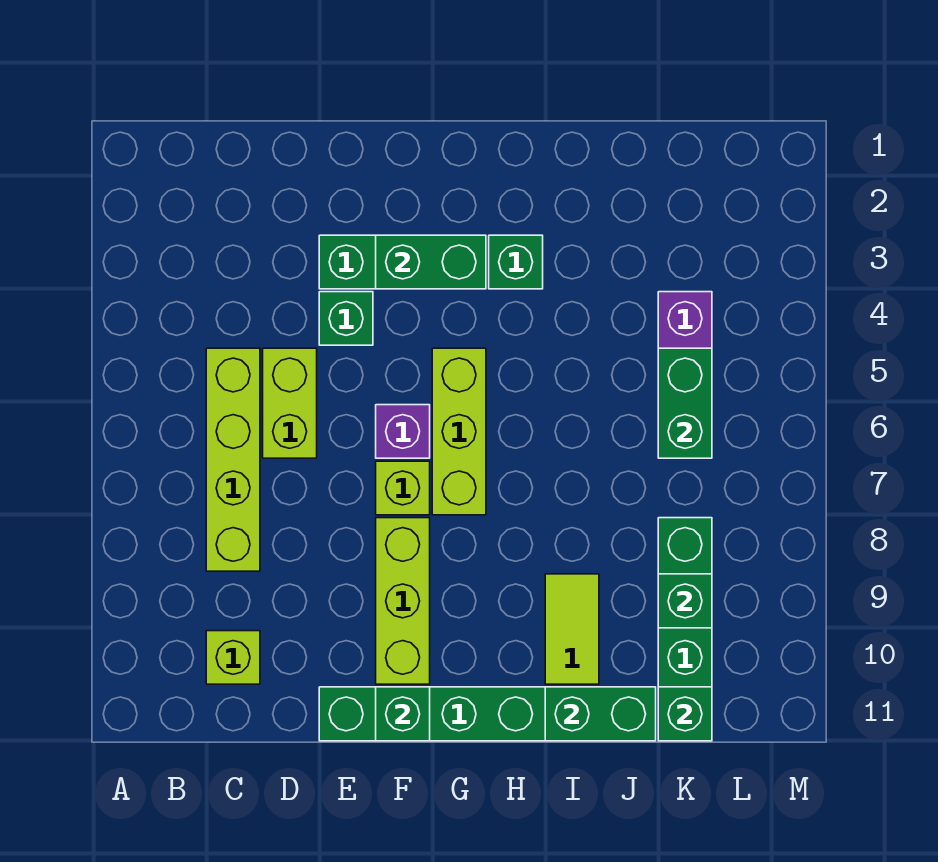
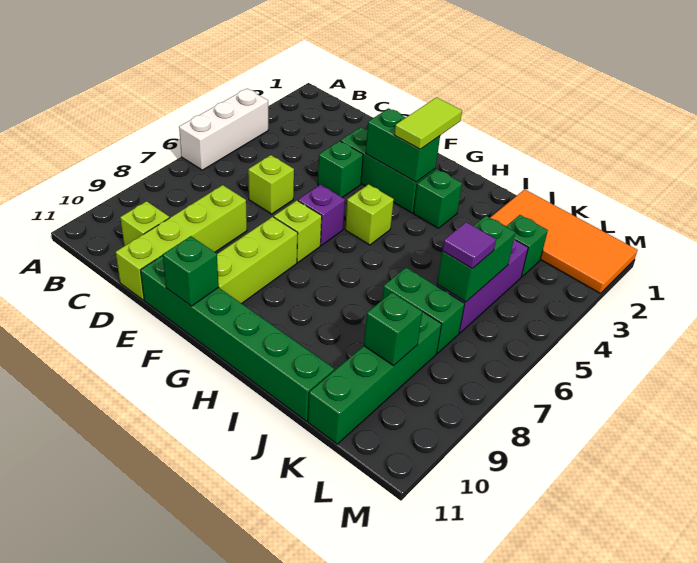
none -> white brick A4:A6 level 1
lime brick C5:C8 level 1 -> lime brick D8:D11 level 1
lime brick D5:D6 level 1 -> lime brick D6 level 1
lime brick G5:G7 level 1 -> lime brick G5 level 1
lime tile I9:I10 level 1 -> lime tile G2:G3 level 3
green brick I11:J11 level 2 -> green brick J7:K7 level 1
none -> orange tile J1:M2 level 1
none -> purple tile K6 level 3
green brick K11 level 2 -> green brick K3 level 1

